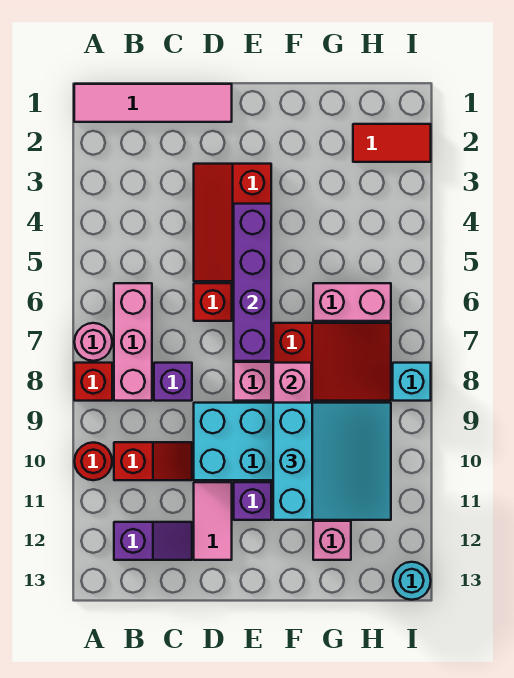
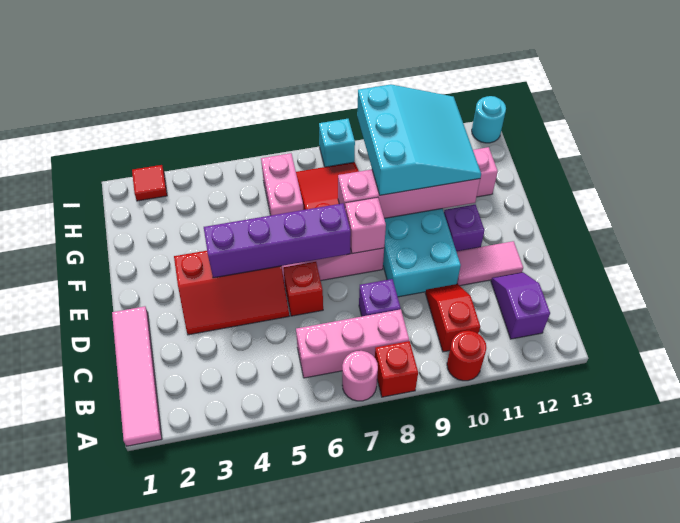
none -> pink brick E8 level 2
cyan slope F9:H11 level 3 top F -> cyan slope F9:H11 level 3 top 9
red tile H2:I2 level 1 -> red tile I2 level 1

